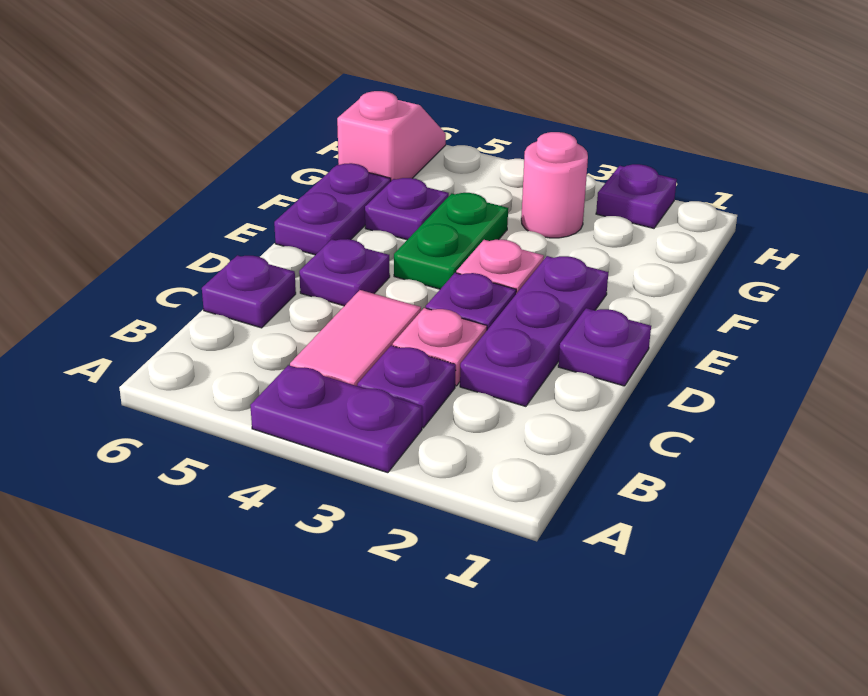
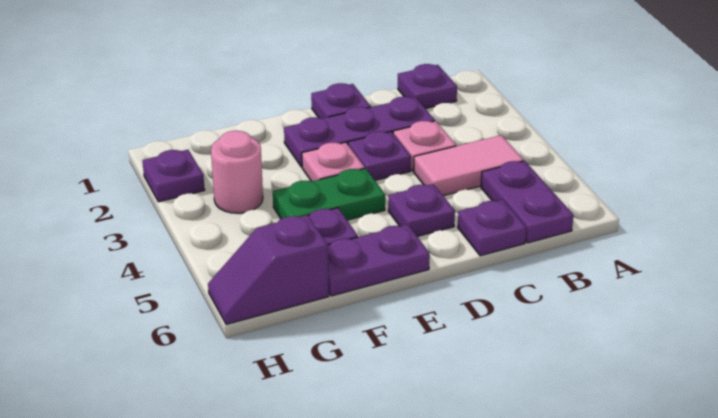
purple plate A3:A4 level 1 -> purple plate B5:B6 level 1
purple plate B3 level 1 -> purple plate B1 level 1
pink slope G6:H6 level 1 top G -> purple slope G6:H6 level 1 top G

